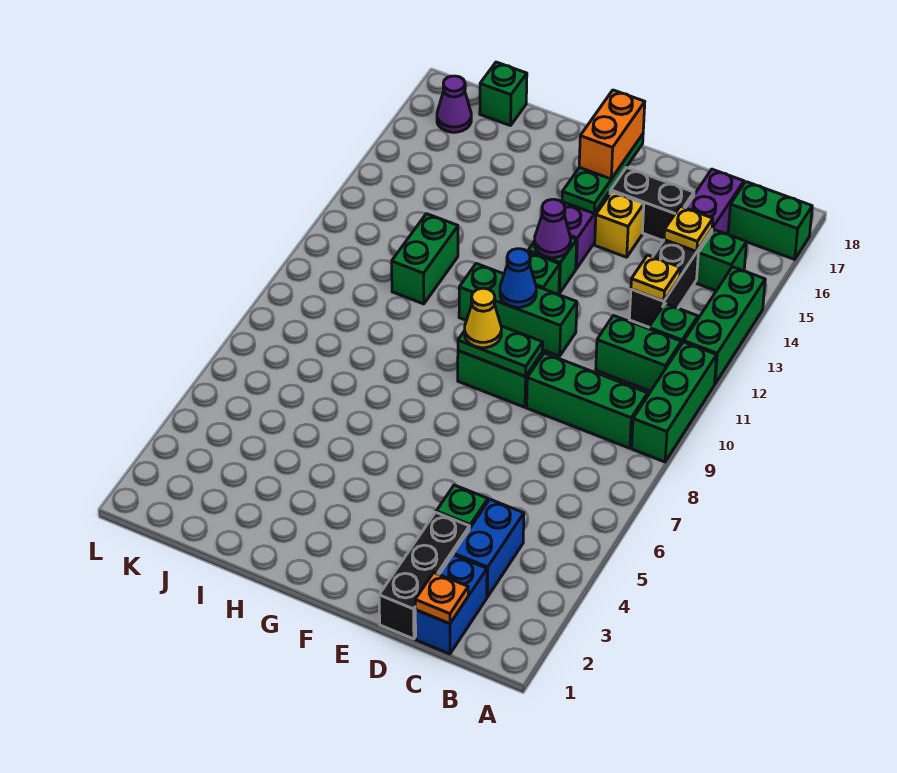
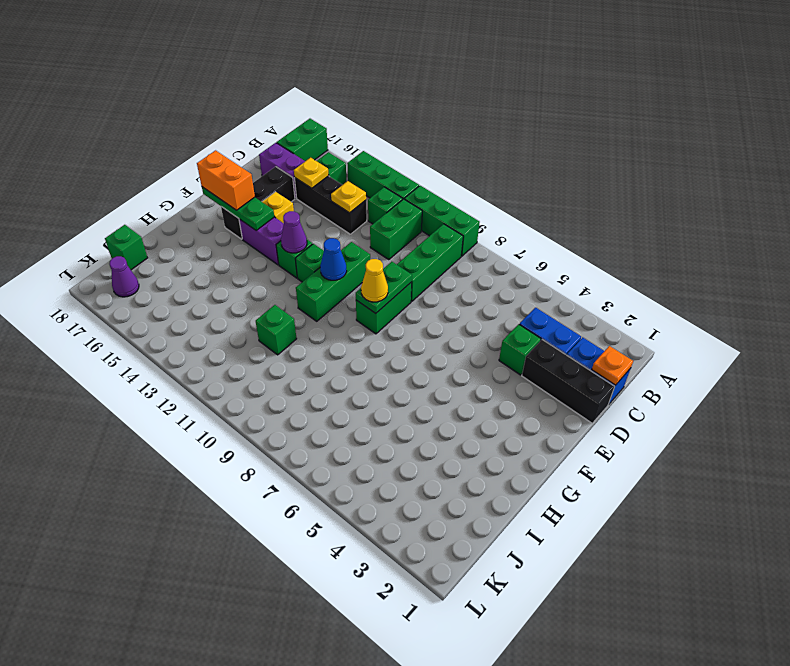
green brick I11:I12 level 1 -> green brick I11 level 1

